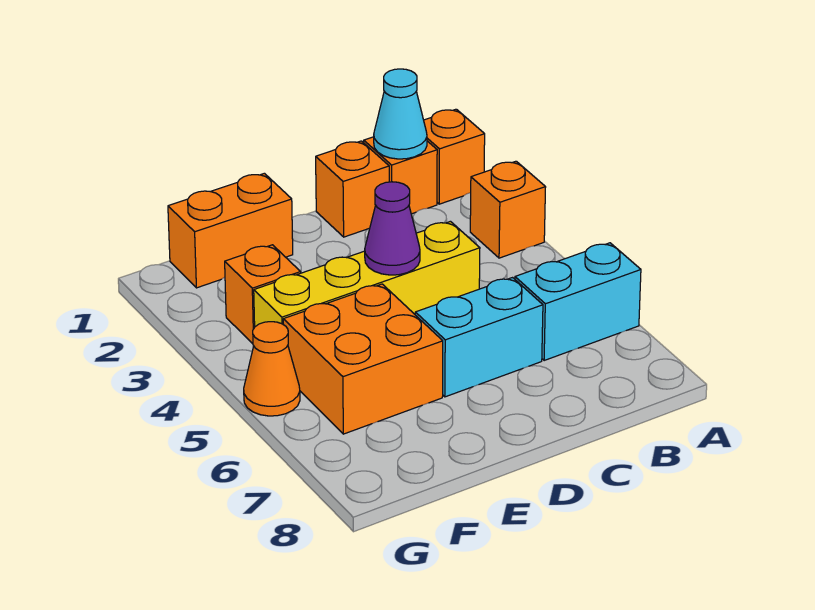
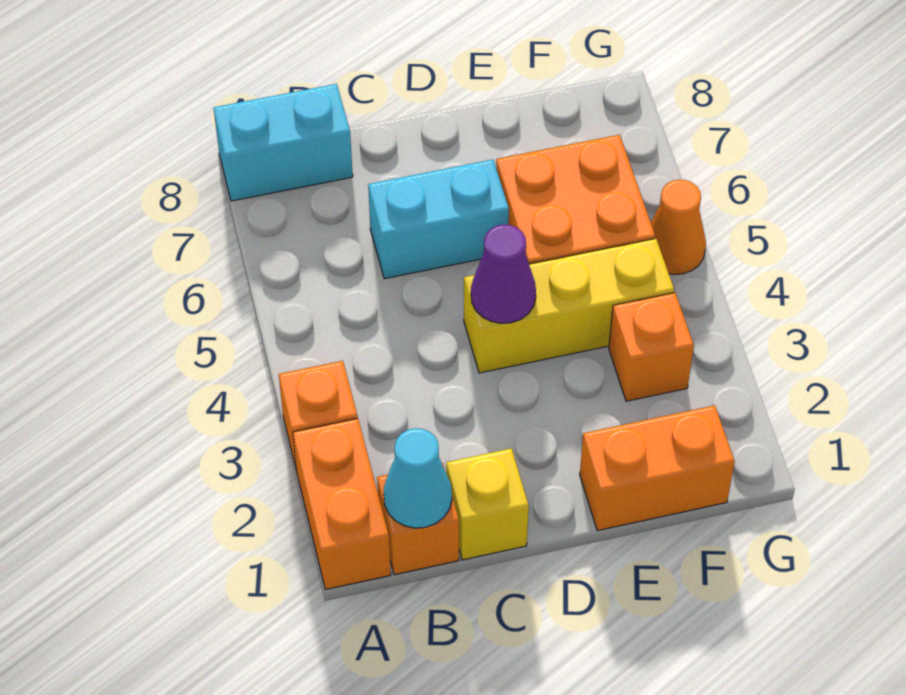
orange brick A1 level 1 -> orange brick A1:A2 level 1
cyan brick A6:B6 level 1 -> cyan brick A8:B8 level 1
orange brick C1 level 1 -> yellow brick C1 level 1
yellow brick C4:F4 level 1 -> yellow brick D4:F4 level 1

